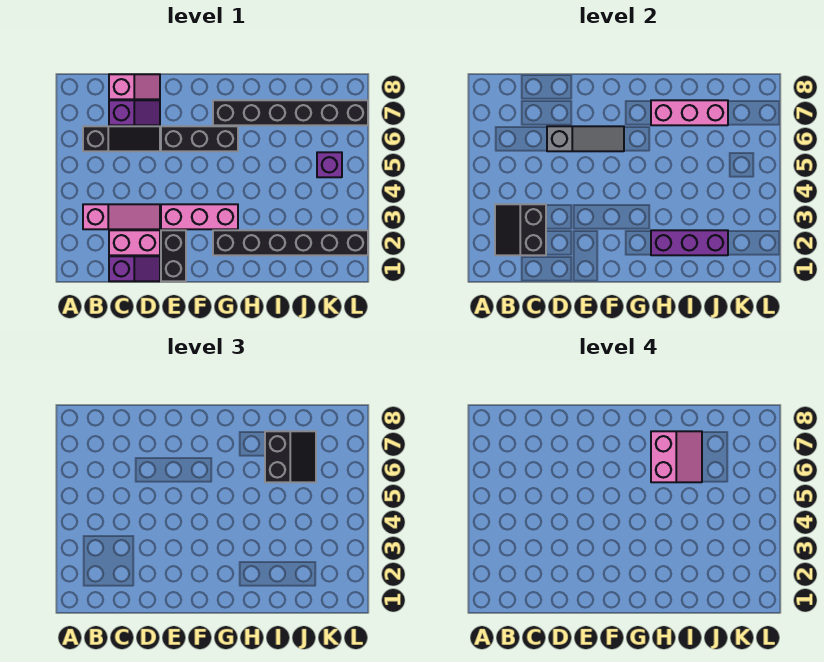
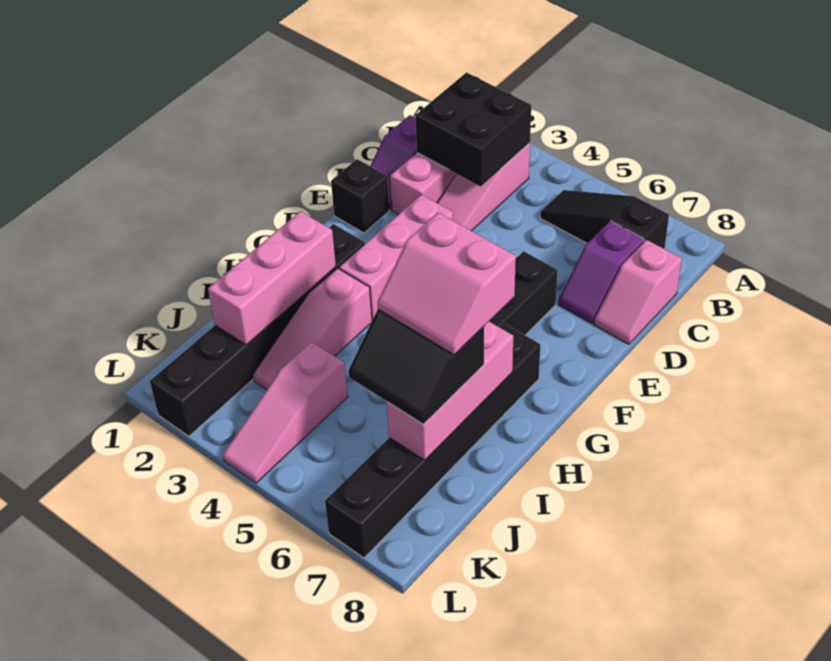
black slope B2:C3 level 2 top C -> black brick B2:C3 level 2
black slope B6:D6 level 1 top B -> black slope B5:B7 level 1 top 7
grey slope D6:F6 level 2 top D -> none
black brick E1:E2 level 1 -> black brick E1 level 1
purple brick H2:J2 level 2 -> pink brick H2:J2 level 2
none -> pink slope H3:J3 level 1 top H
none -> pink slope J4:L4 level 1 top J
purple brick K5 level 1 -> none

